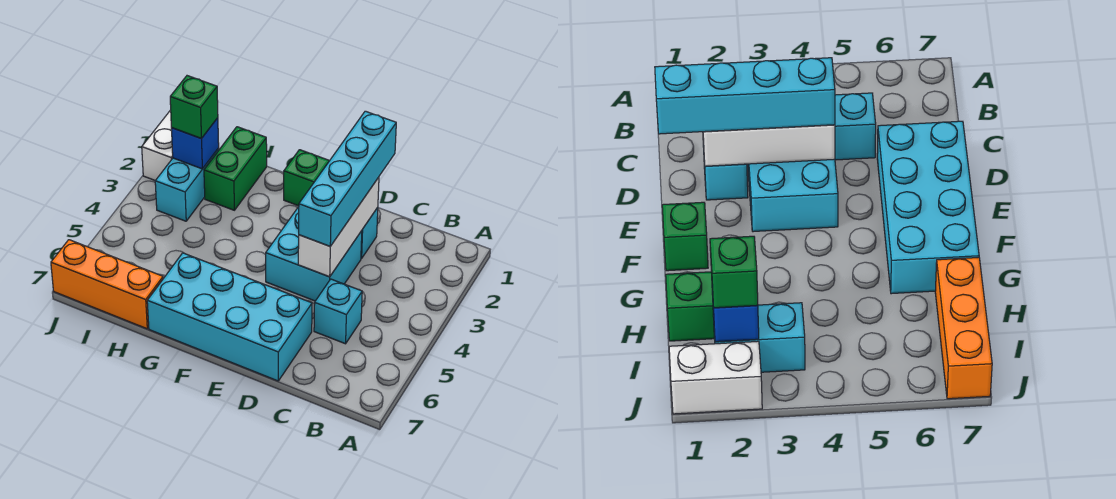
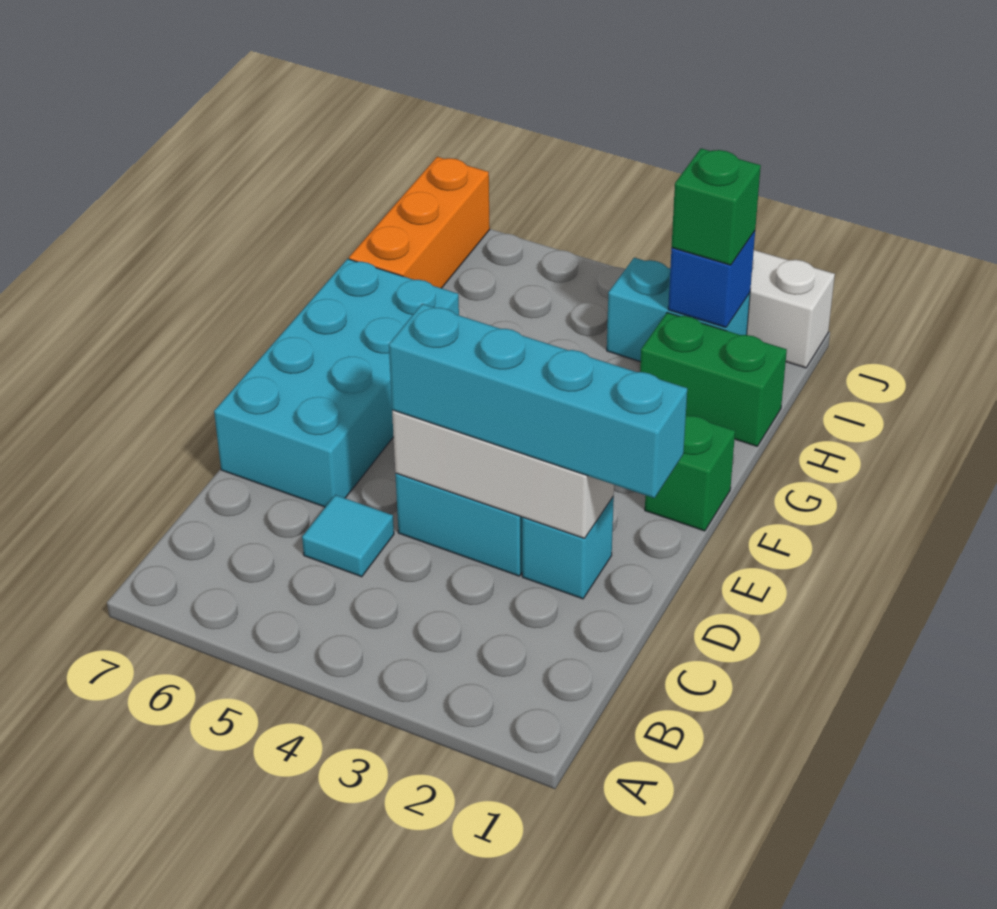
cyan brick C5 level 1 -> cyan tile C5 level 1

